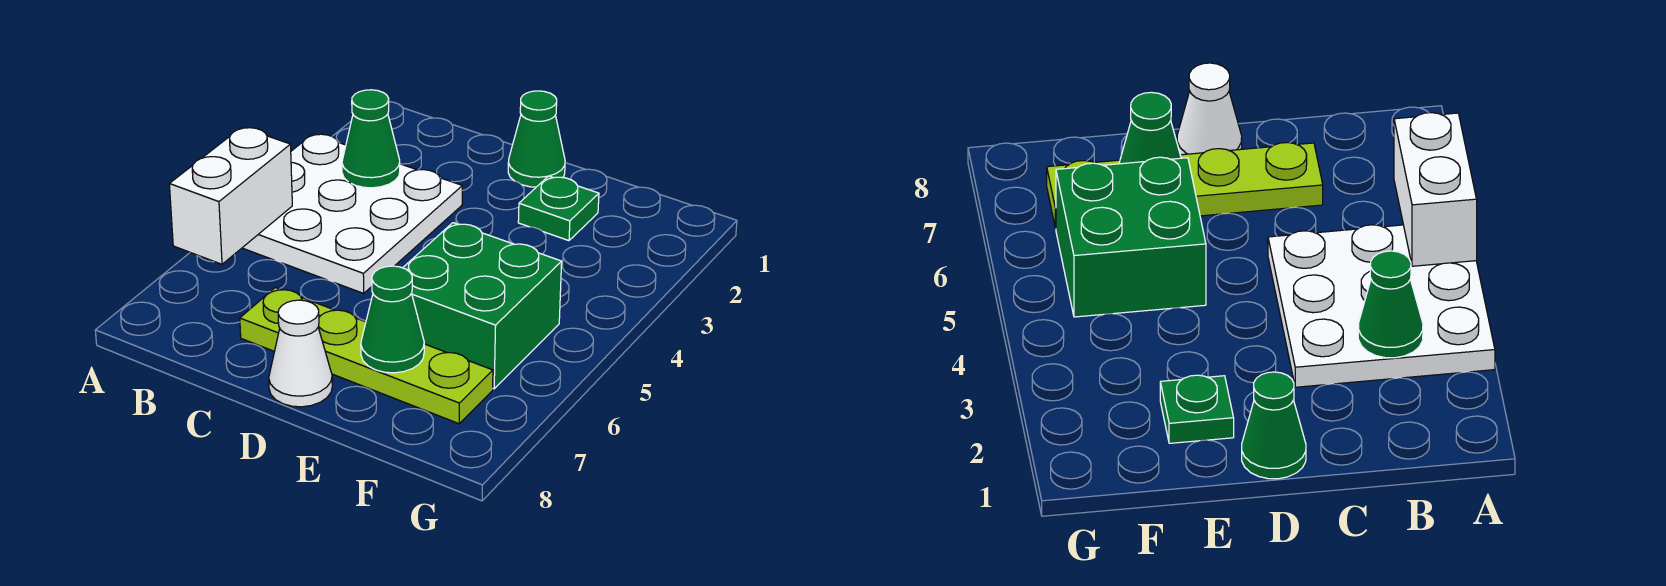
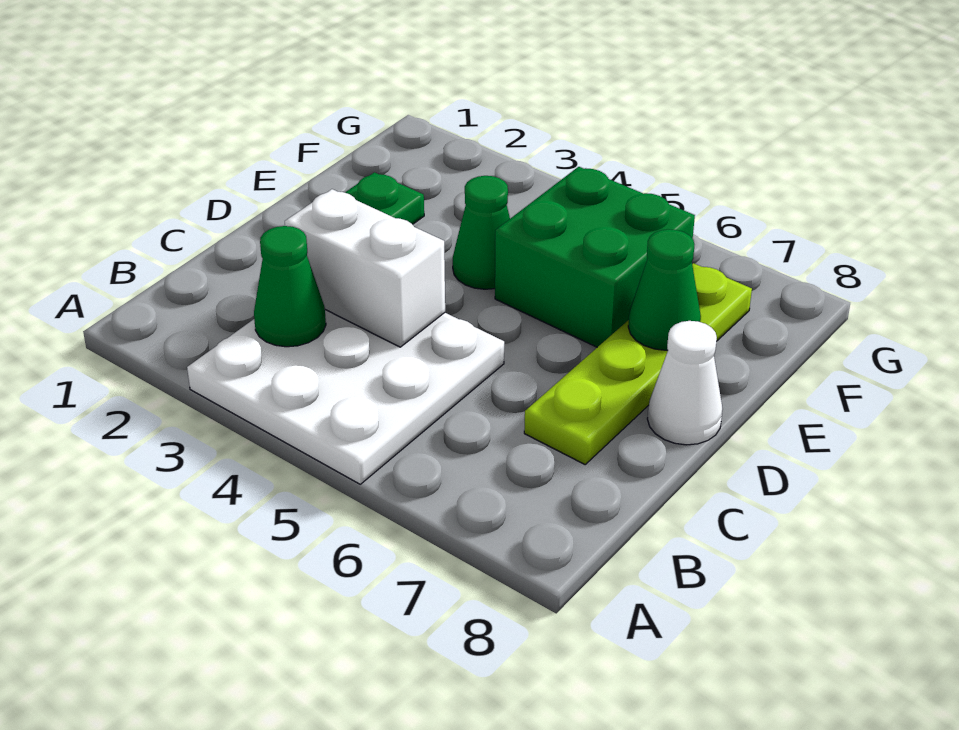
white brick A5:A6 level 2 -> white brick C3:C4 level 2
green cone D1 level 1 -> green cone E4 level 1

